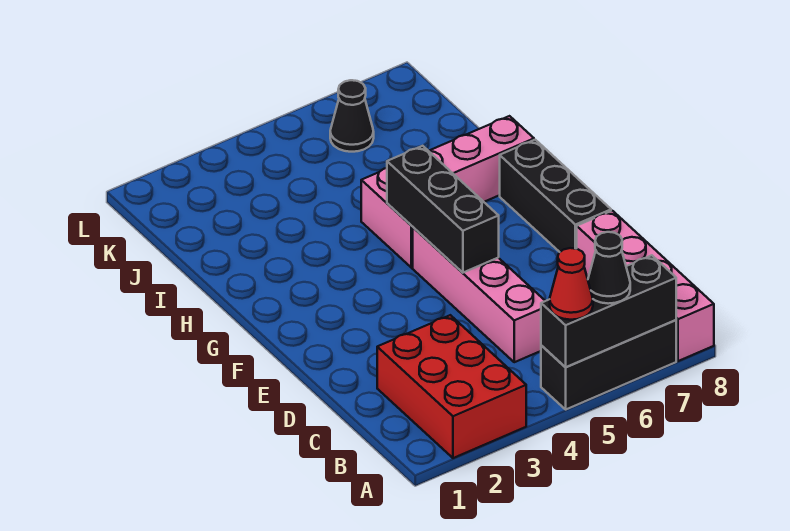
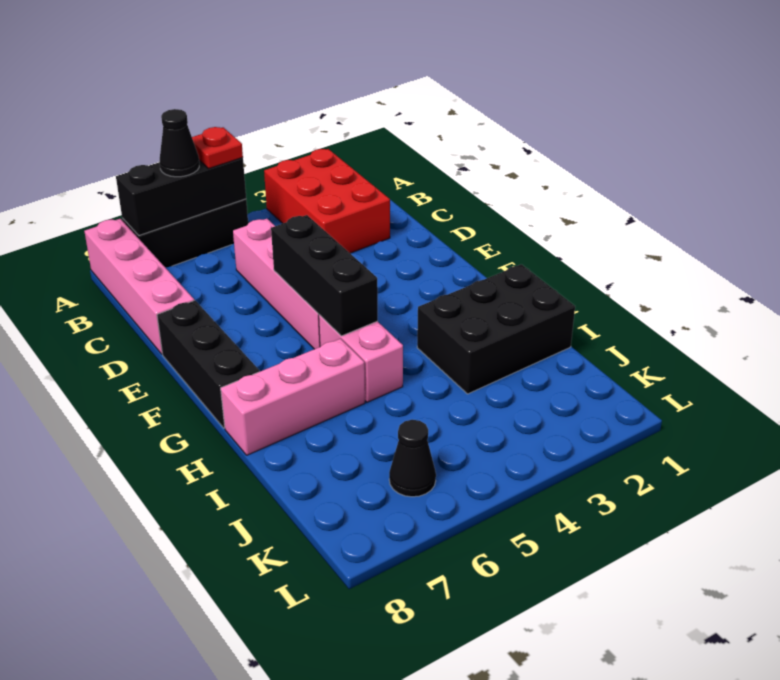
red cone A5 level 3 -> red plate A5 level 3
none -> black brick H1:I3 level 1

